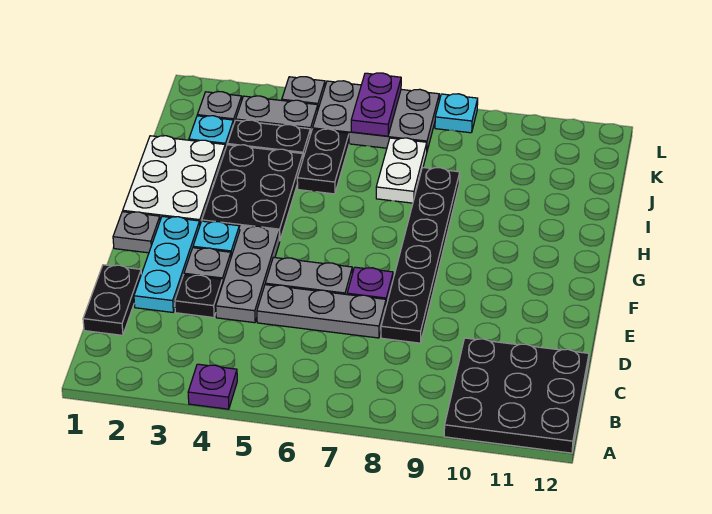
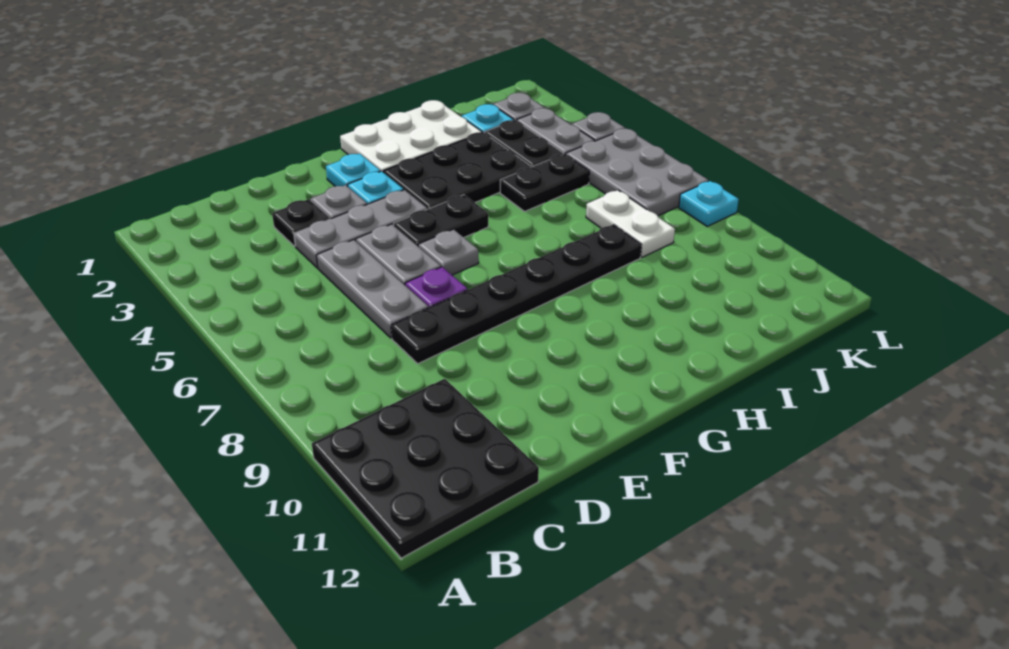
purple plate A4 level 1 -> none
black plate C1:D1 level 1 -> black plate F5:G5 level 1
cyan plate D2:F2 level 1 -> cyan plate F2 level 1
grey plate F1 level 1 -> grey plate F6 level 1
white plate I7:J7 level 1 -> white plate J7:J8 level 1
purple plate K6:L6 level 2 -> none

